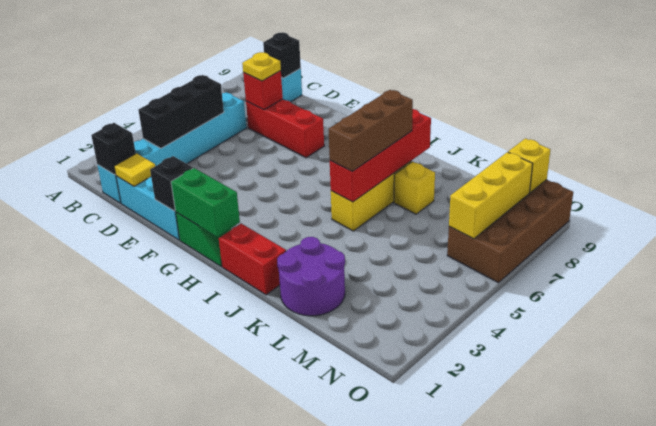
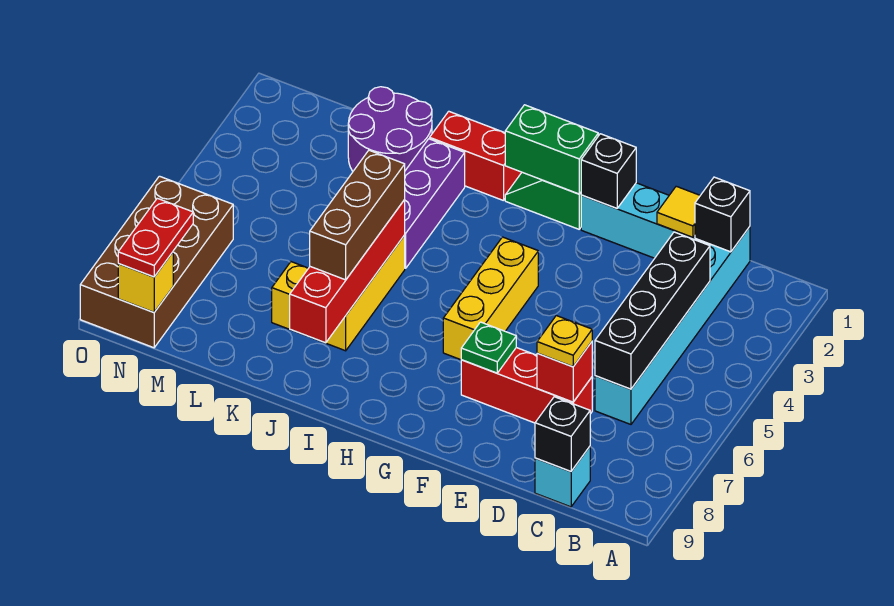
black brick C3:C5 level 2 -> black brick C3:C6 level 2
none -> green plate F7 level 2
none -> purple brick J2:J4 level 1
yellow brick N6:N8 level 2 -> yellow brick G4:G6 level 1
none -> red plate N8:N9 level 3

